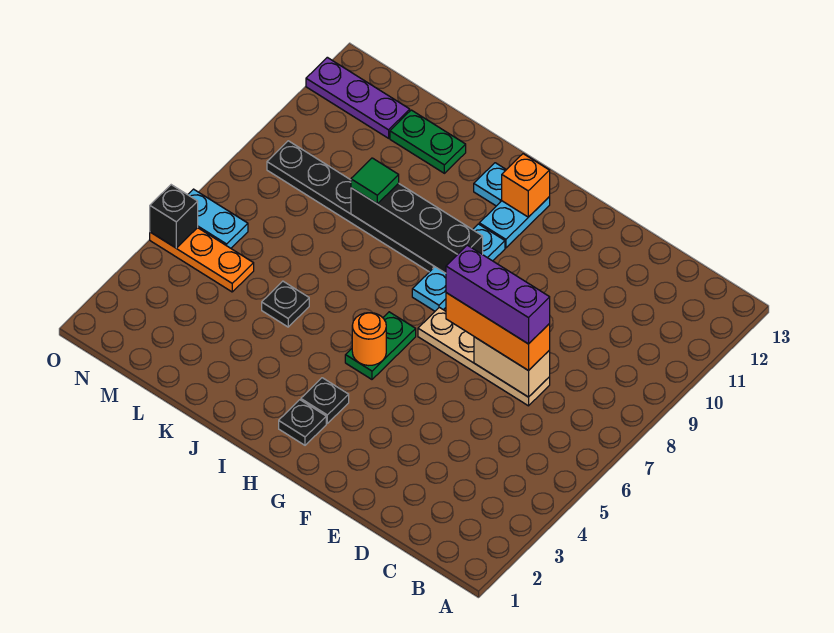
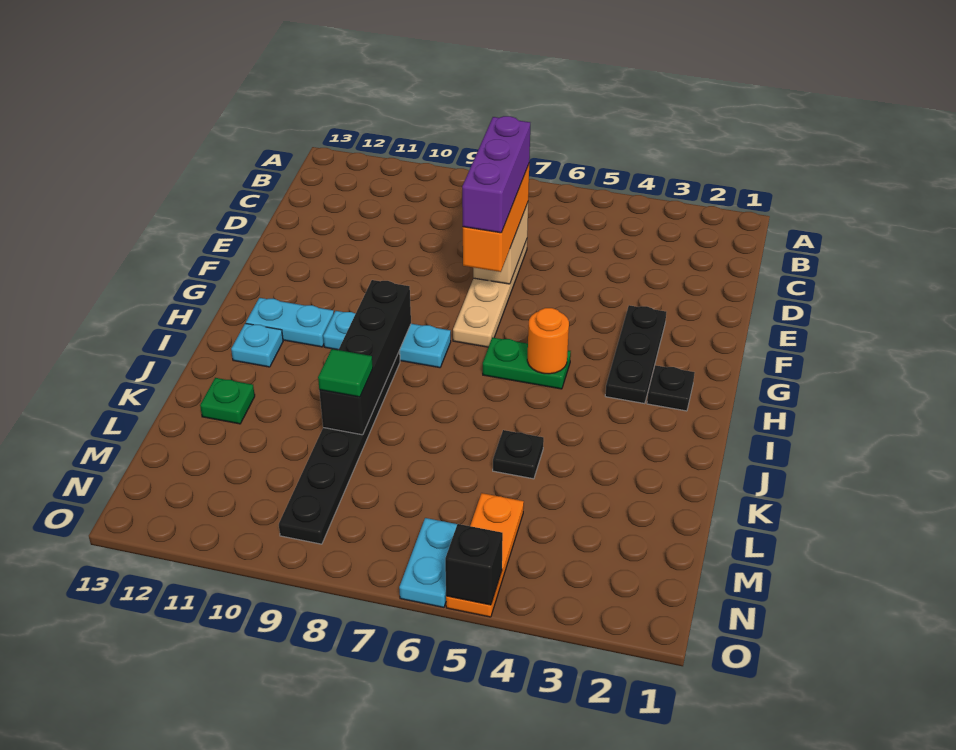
black plate H3 level 1 -> black plate F3:H3 level 1
orange brick H12 level 2 -> none
green plate K12:L12 level 1 -> green plate K12 level 1
purple plate M12:O12 level 1 -> none

